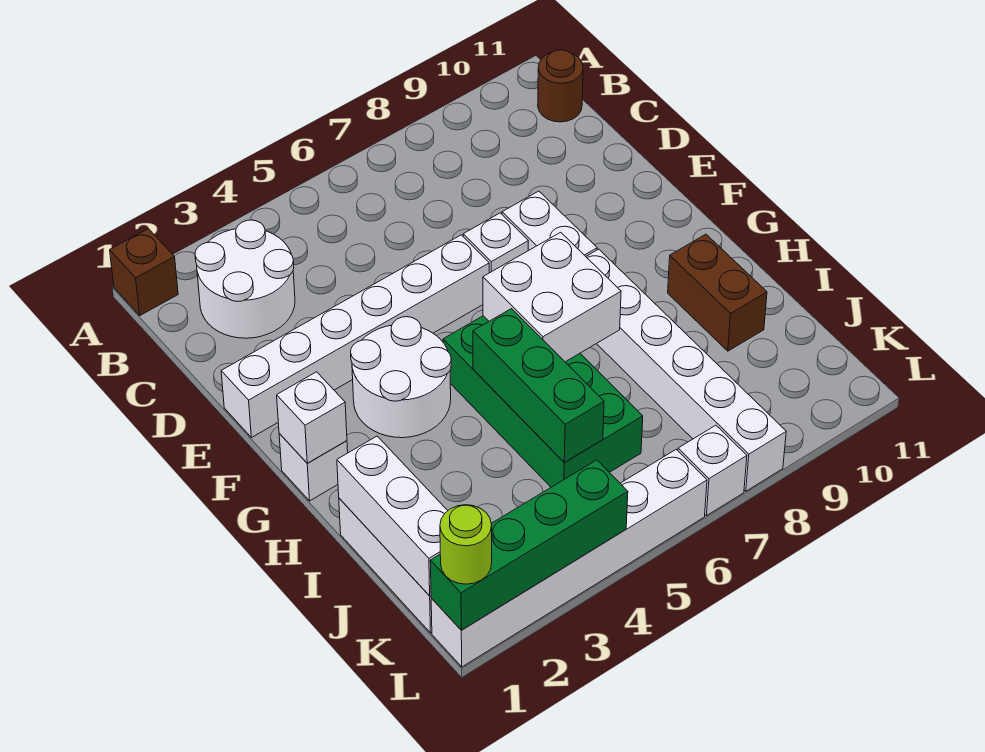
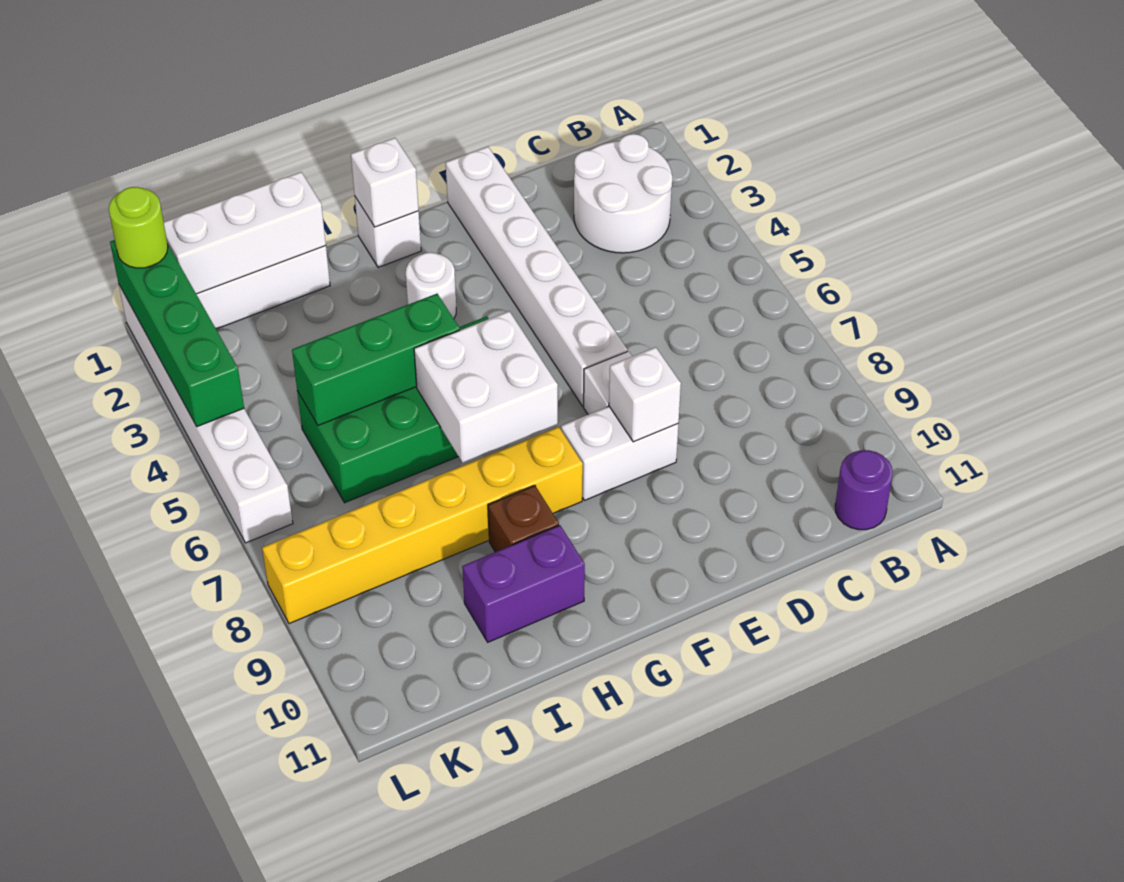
brown brick A1 level 1 -> brown brick H9 level 1
brown round brick B11 level 1 -> purple round brick B11 level 1
white round brick F3:G4 level 1 -> white round brick G3 level 1
white brick G8:L8 level 1 -> yellow brick G8:L8 level 1
brown brick H10:I10 level 1 -> purple brick H10:I10 level 1
white brick L7 level 1 -> white brick E8 level 2

